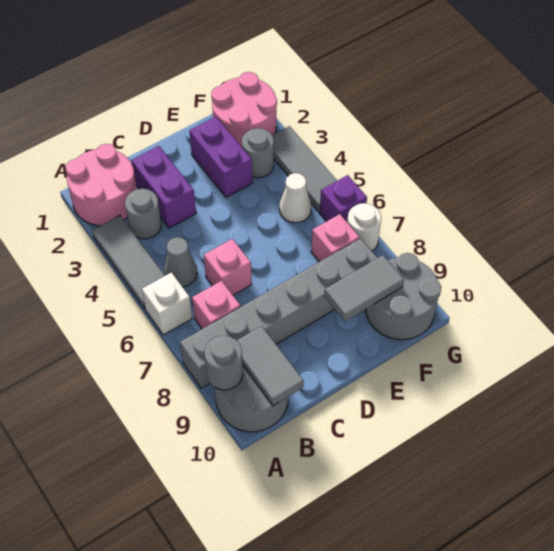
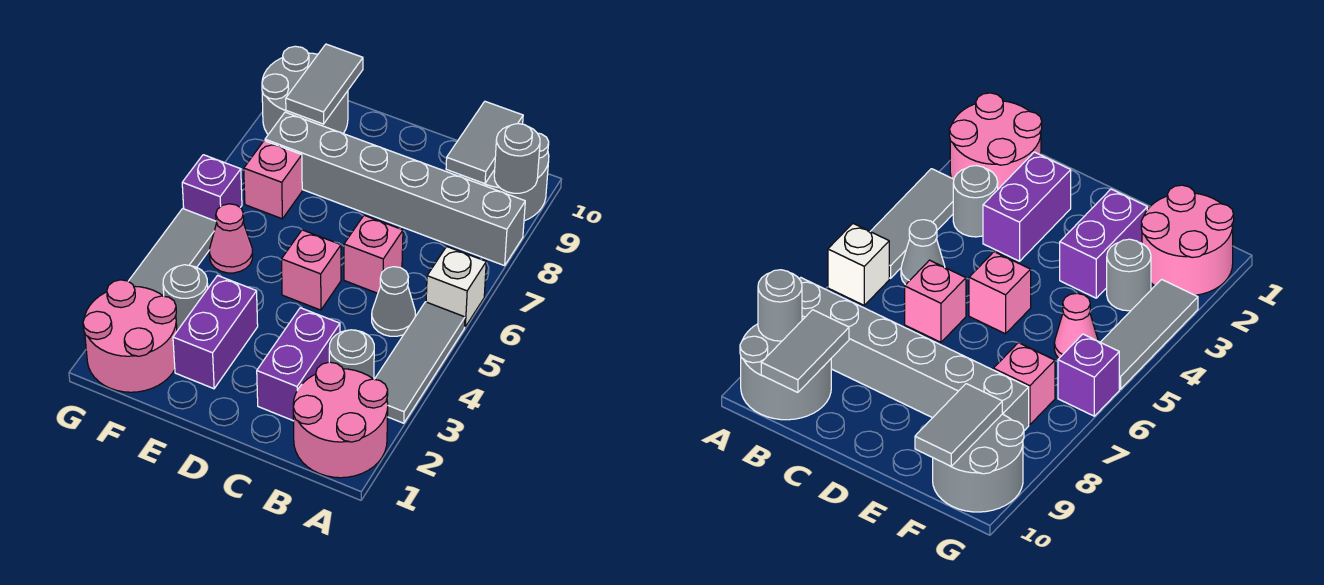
pink brick B7 level 1 -> pink brick D5 level 1
grey tile E9:F9 level 2 -> grey tile F9:F10 level 2
white cone F5 level 1 -> pink cone F5 level 1
white round brick G7 level 1 -> none

